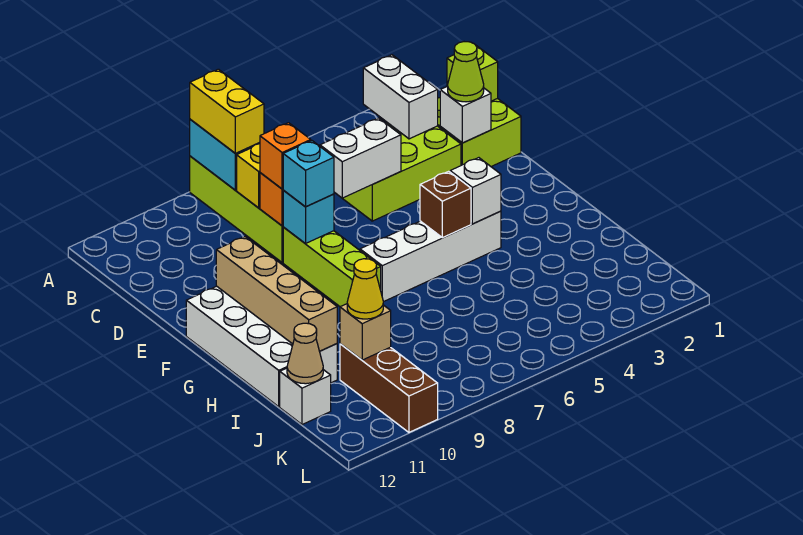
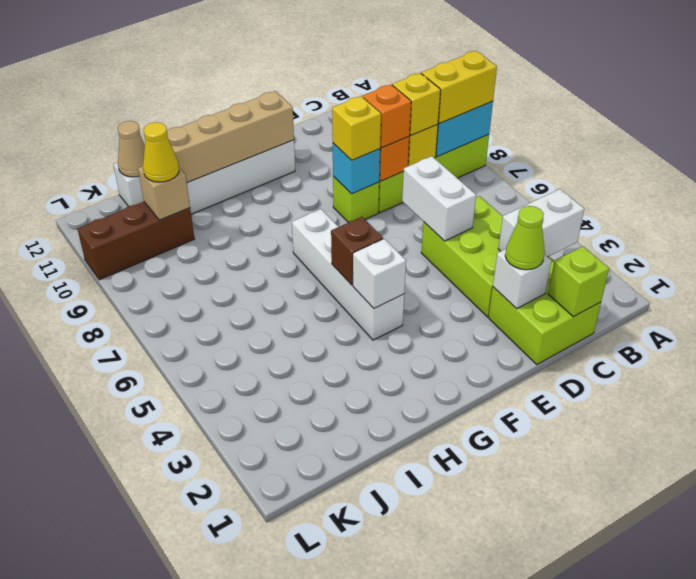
none -> yellow brick C8 level 3
lime brick E8:G8 level 1 -> lime brick E8 level 1
cyan brick E8 level 3 -> yellow brick E8 level 3

